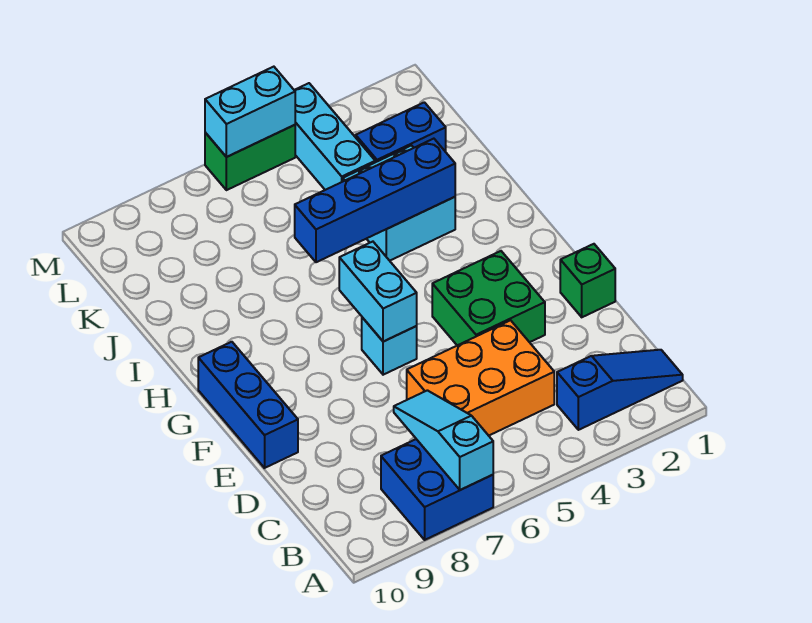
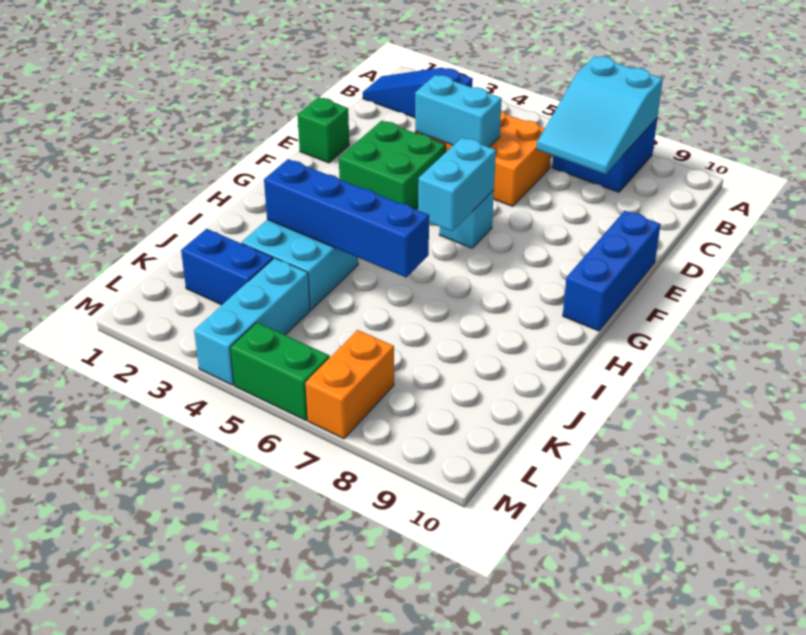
cyan slope A7:C7 level 2 top A -> cyan slope A7:C8 level 2 top A
none -> orange brick L7:M7 level 1
cyan brick M5:M6 level 2 -> cyan brick D4:D5 level 2

